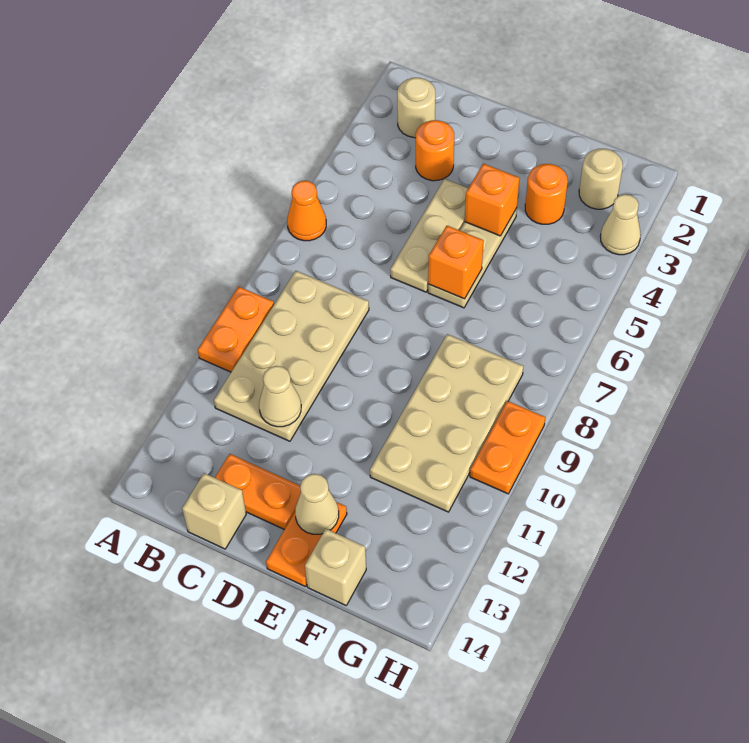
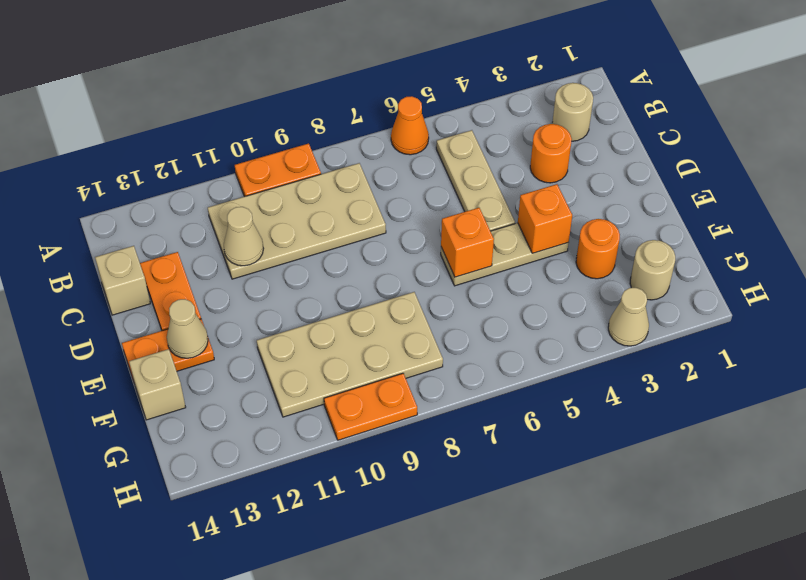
tan plate D4:D6 level 1 -> tan plate B5:D5 level 1

